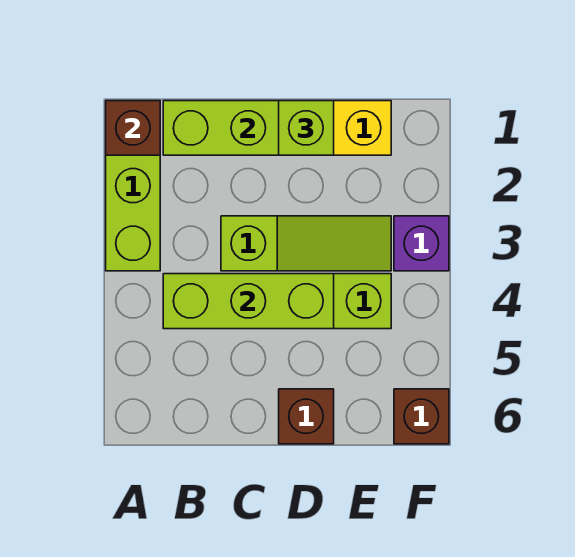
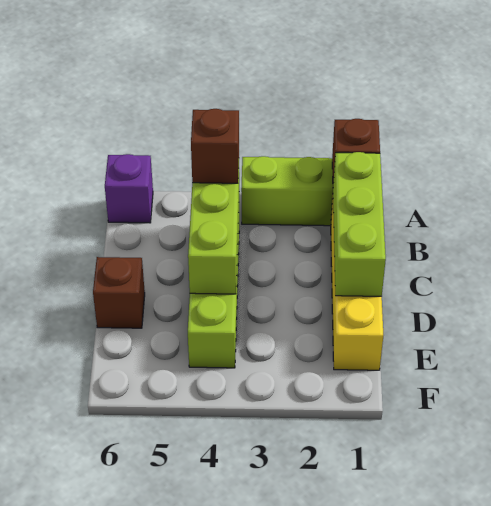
lime slope C3:E3 level 1 top C -> none
lime brick D1 level 3 -> none
purple brick F3 level 1 -> purple brick A6 level 1
brown brick F6 level 1 -> brown brick B4 level 3

